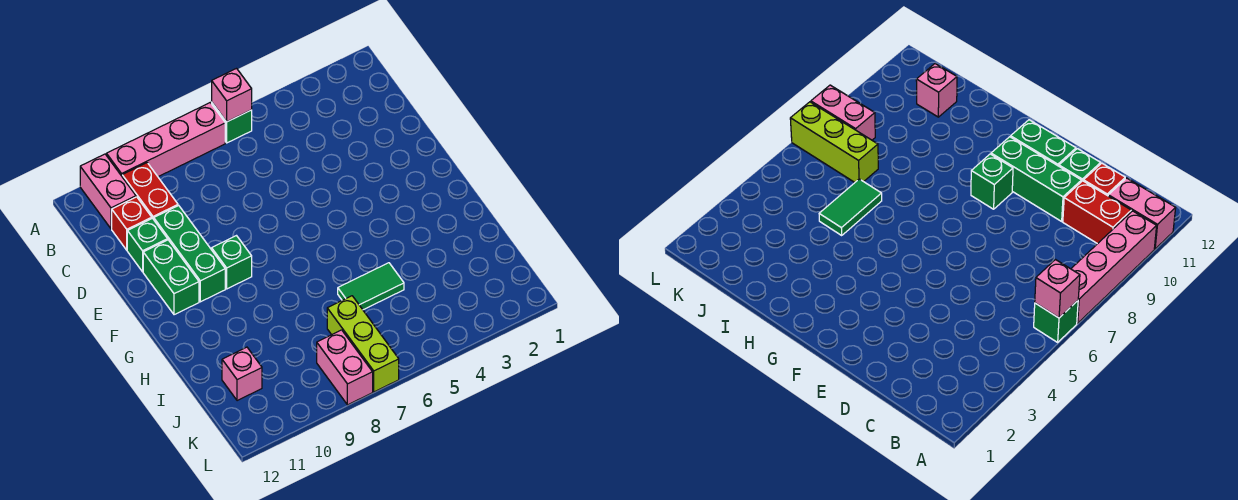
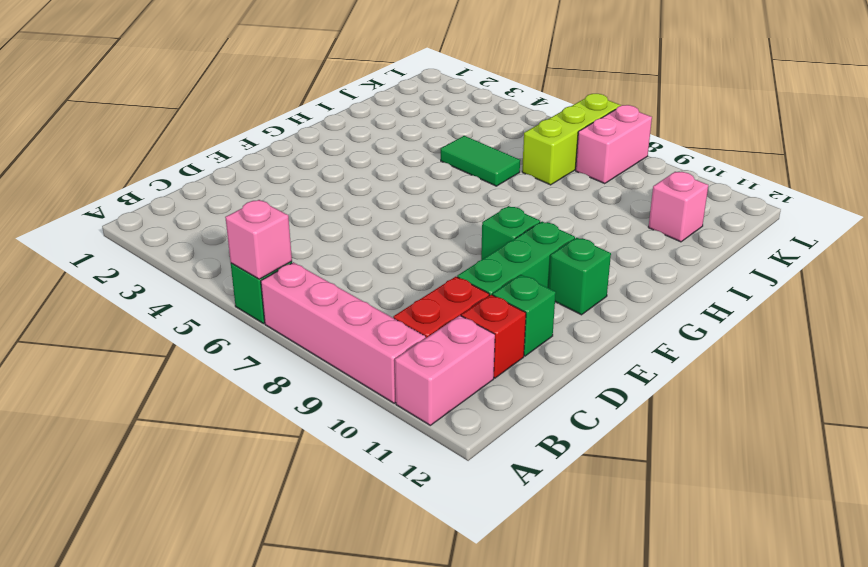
green brick E11:F11 level 1 -> green brick F11 level 1

